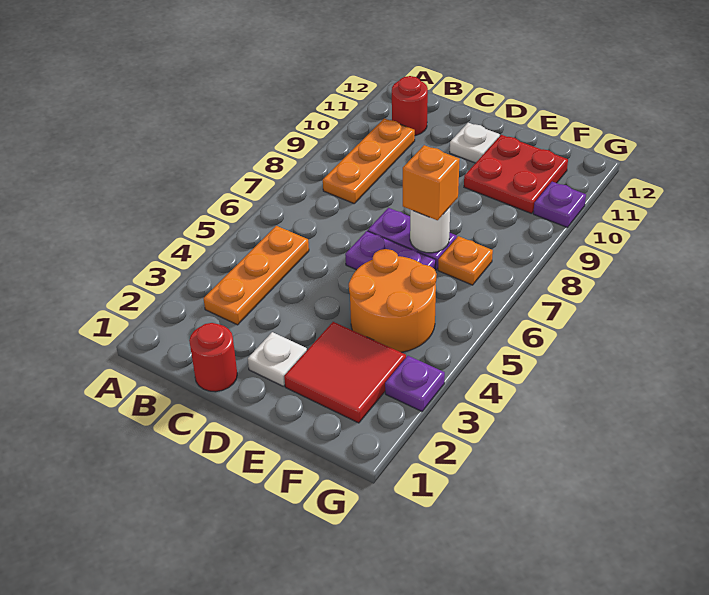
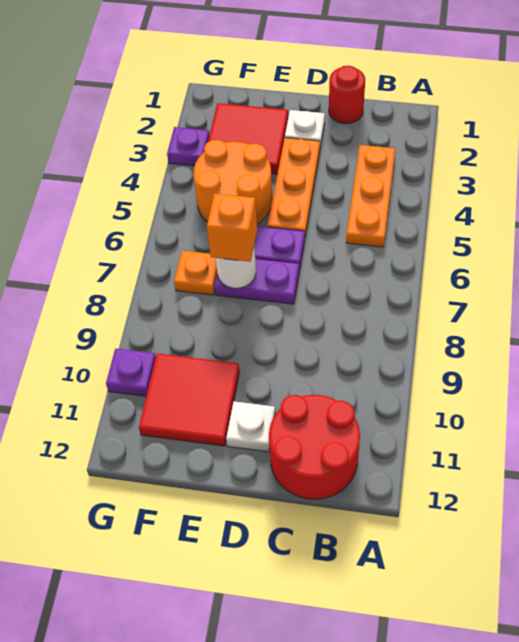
orange plate B8:B10 level 1 -> orange plate D3:D5 level 1
red round brick B11 level 1 -> red round brick B11:C12 level 1
red plate E10:F11 level 1 -> red tile E10:F11 level 1

